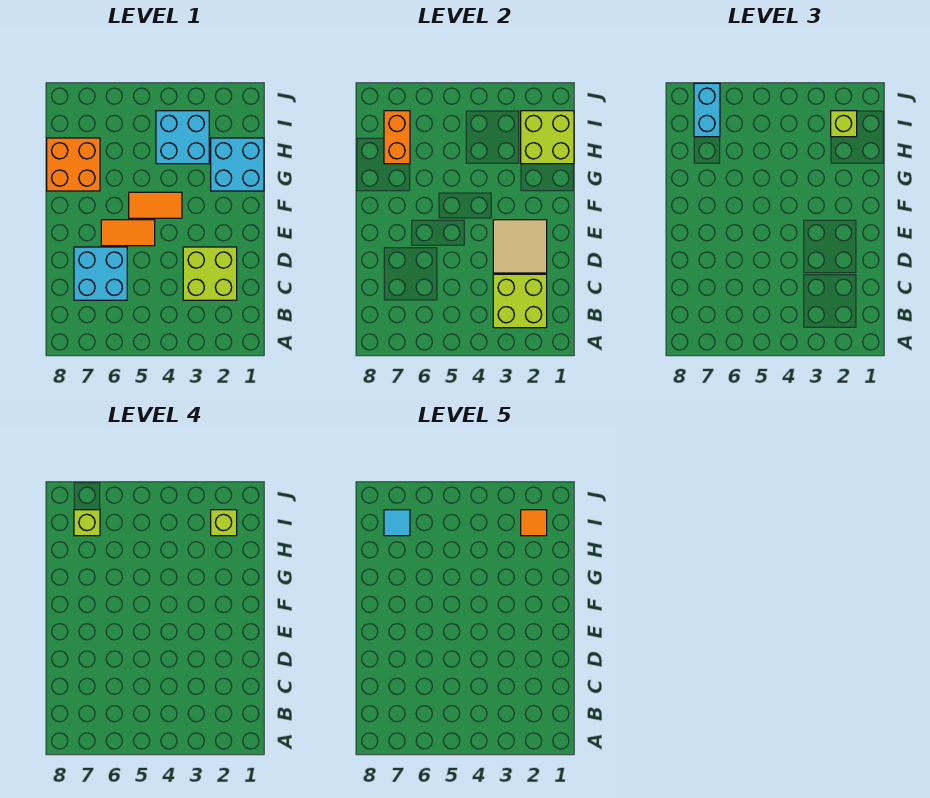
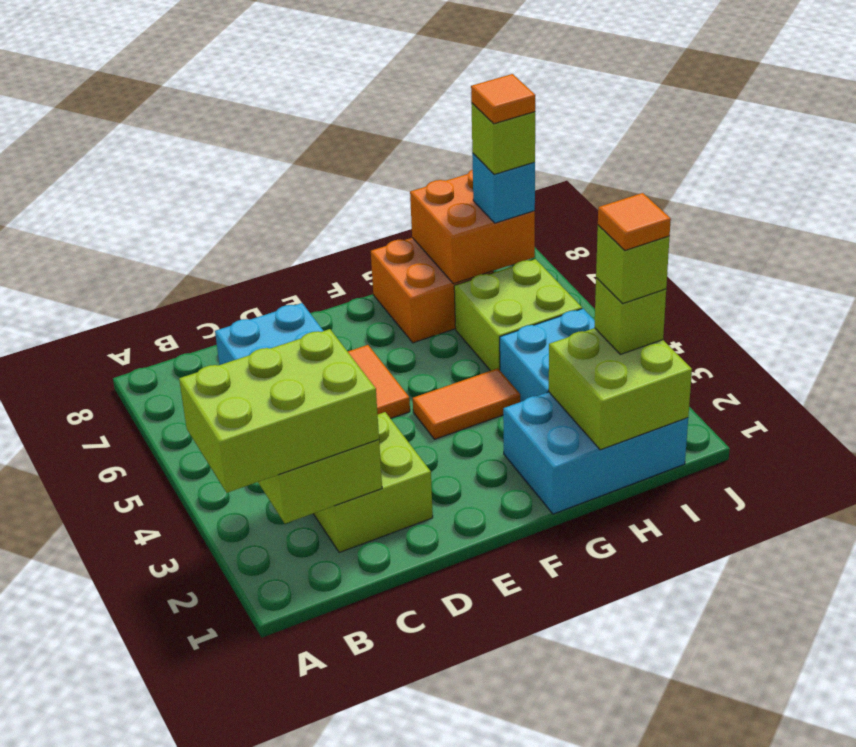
none -> lime brick A2:C3 level 3
tan tile D2:E3 level 2 -> none
orange tile F4:F5 level 1 -> orange tile F4:G4 level 1
cyan brick G1:H2 level 1 -> cyan brick G1:I2 level 1
none -> lime brick H5:I6 level 1
orange brick H7:I7 level 2 -> orange brick H7:I8 level 2
cyan brick I7:J7 level 3 -> cyan brick I7 level 3
cyan tile I7 level 5 -> orange tile I7 level 5

